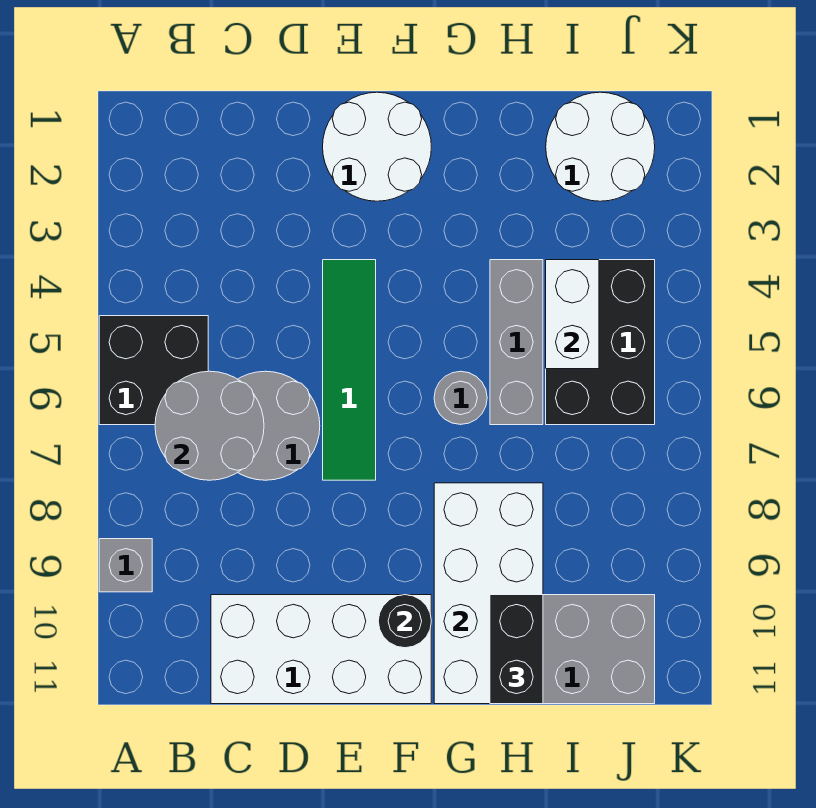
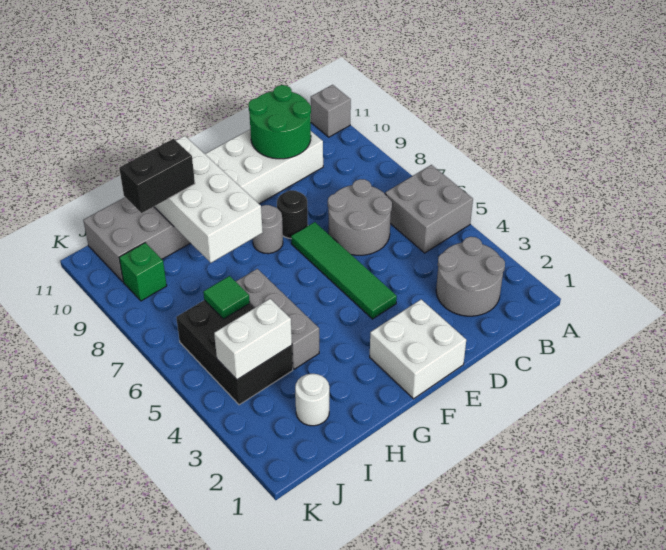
black brick A5:B6 level 1 -> grey brick A5:B6 level 1
grey brick A9 level 1 -> grey brick A11 level 1
grey round brick B6:C7 level 2 -> grey round brick B2:C3 level 1
none -> green round brick C10:D11 level 2
white round brick E1:F2 level 1 -> white brick E1:F2 level 1
black round brick F10 level 2 -> black round brick E8 level 1
grey round brick G6 level 1 -> grey round brick F8 level 1
black brick H10:H11 level 3 -> black brick H10:I10 level 3
white round brick I1:J2 level 1 -> white round brick I2 level 1
white brick I4:I5 level 2 -> white brick I4:J4 level 2
none -> green tile I6 level 2
none -> green brick J9 level 1

